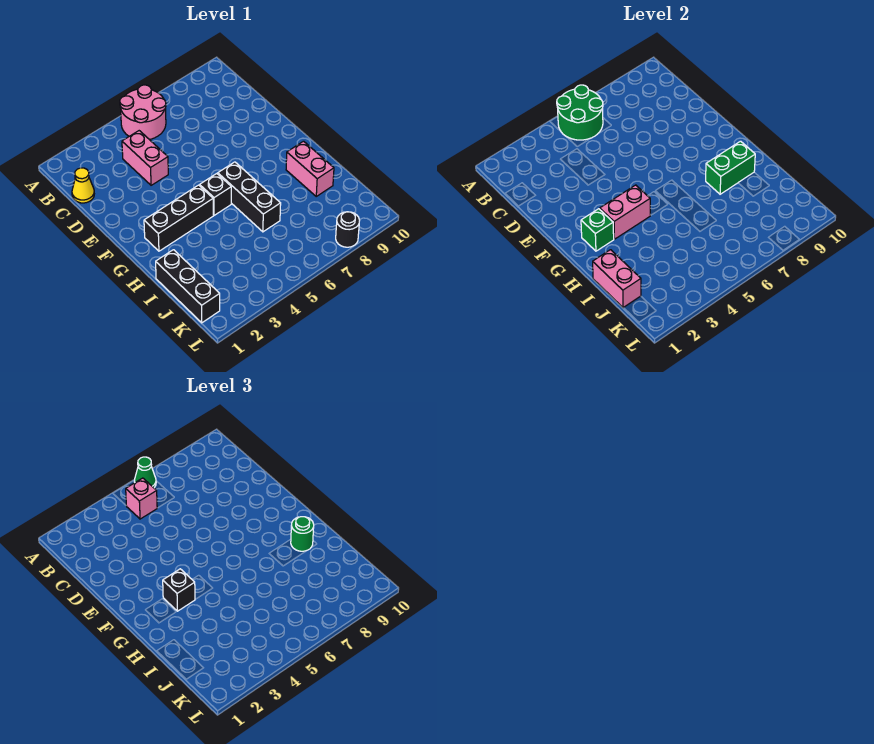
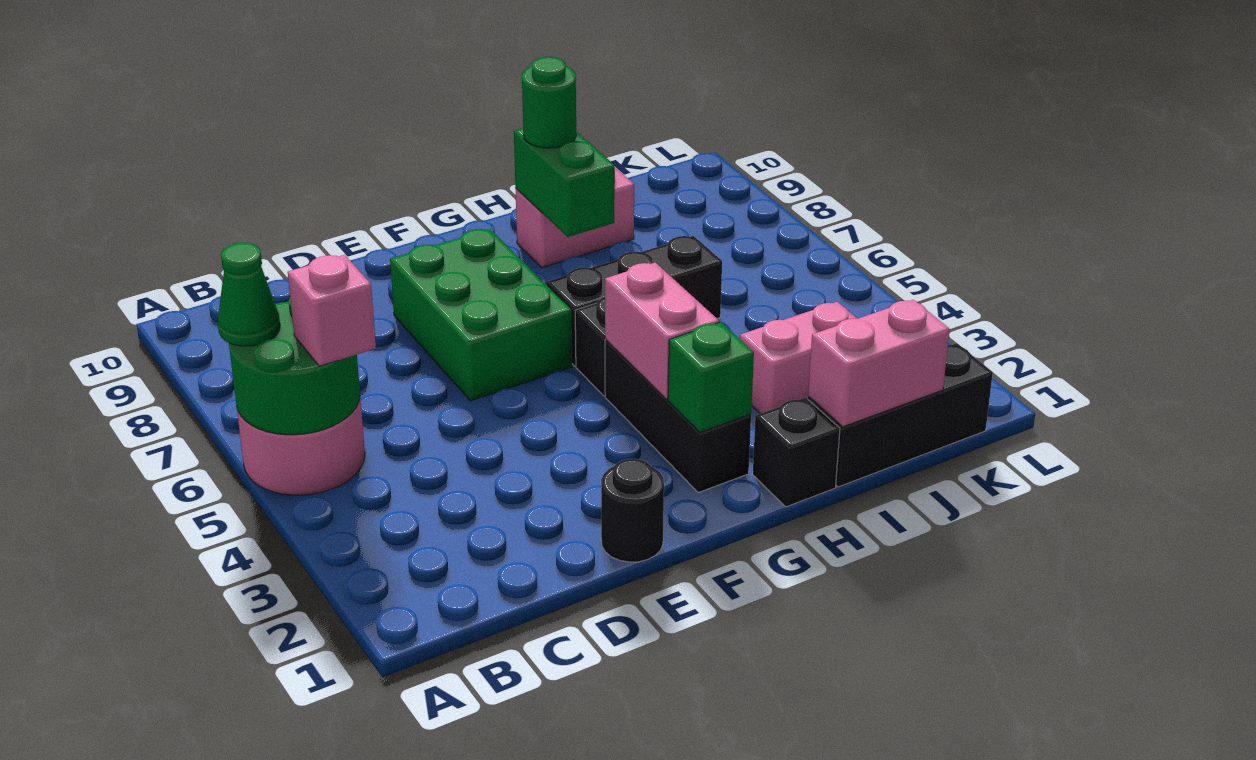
yellow cone C1 level 1 -> none
pink brick C4:D4 level 1 -> pink brick I3:J3 level 1
none -> green brick E6:F8 level 1
black brick G3 level 3 -> black brick H1 level 1
black round brick L8 level 1 -> black round brick E1 level 1

